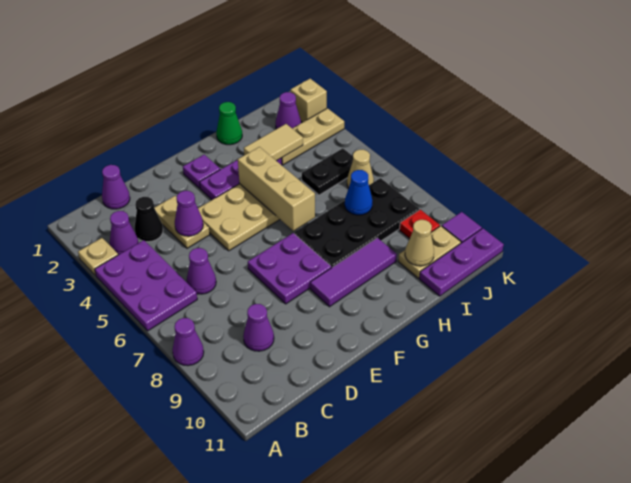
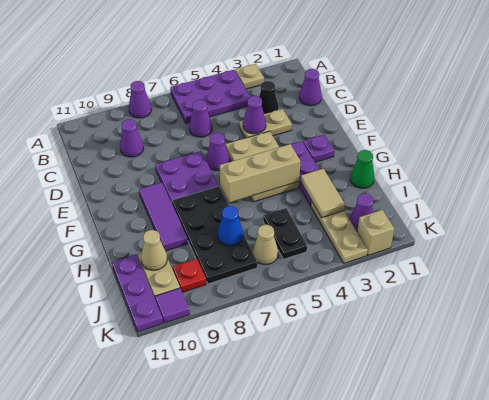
purple cone B3 level 1 -> purple cone E6 level 1

